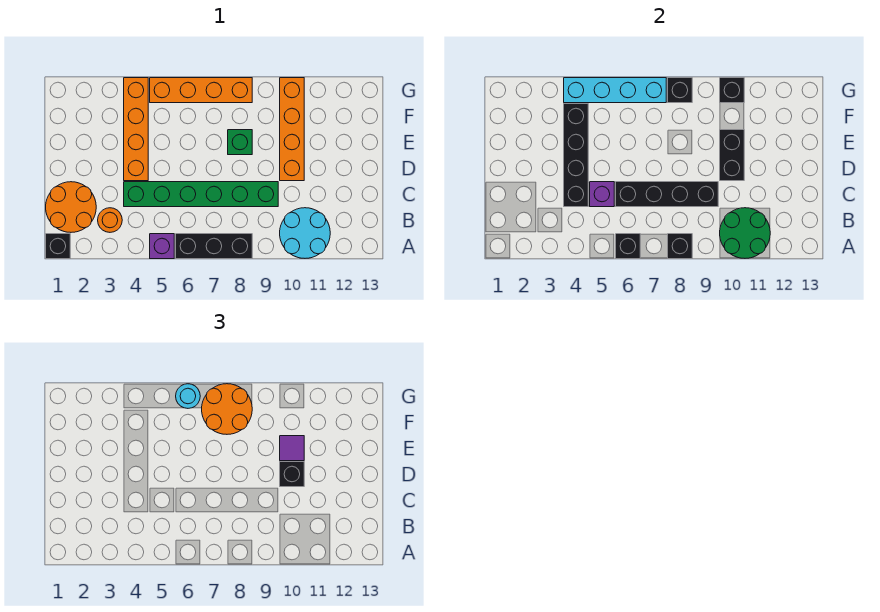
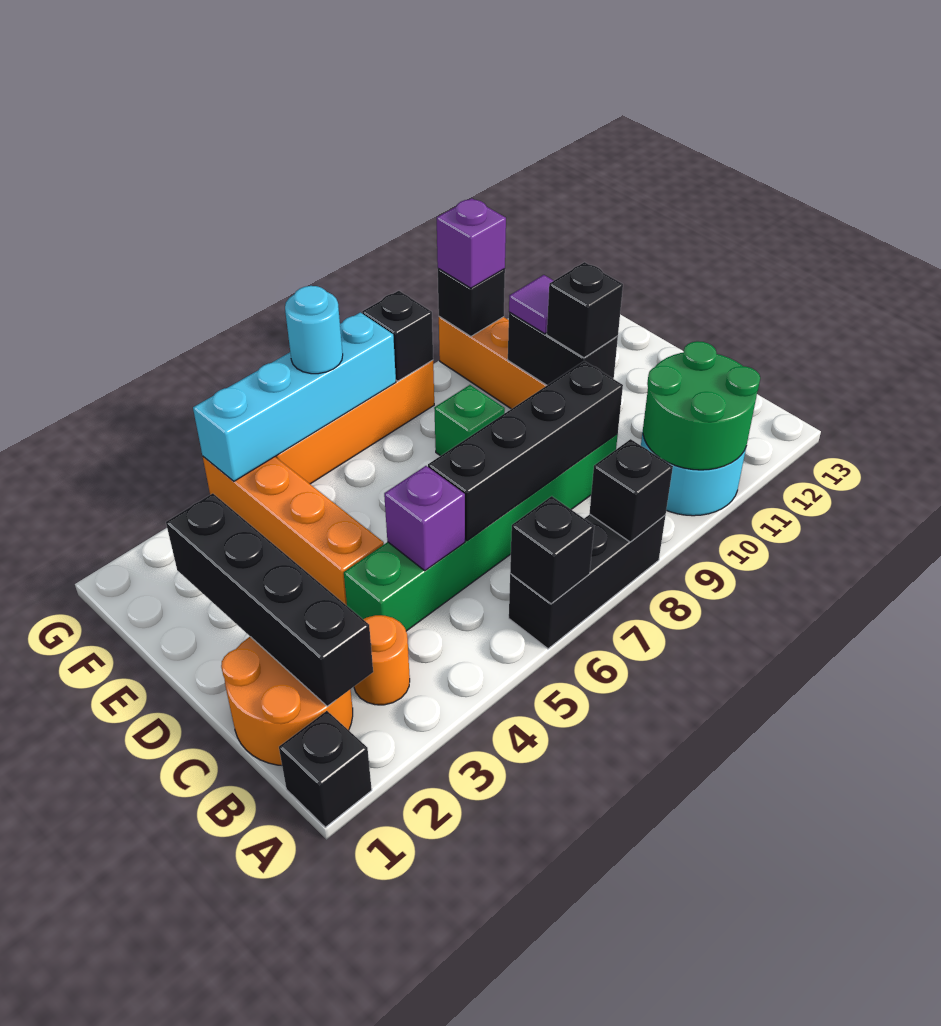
purple brick A5 level 1 -> purple brick G10 level 3
black brick C4:F4 level 2 -> black brick B2:E2 level 2
orange round brick F7:G8 level 3 -> none

